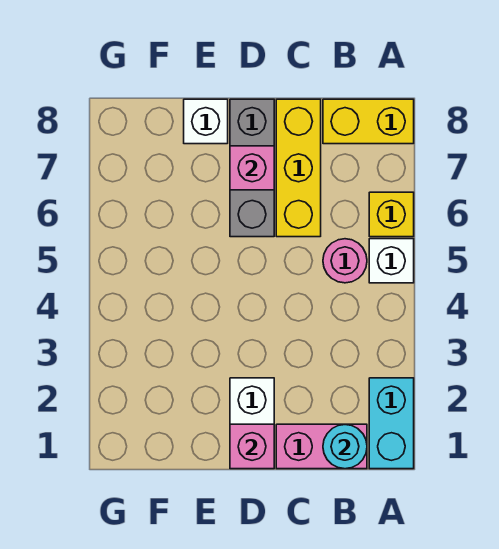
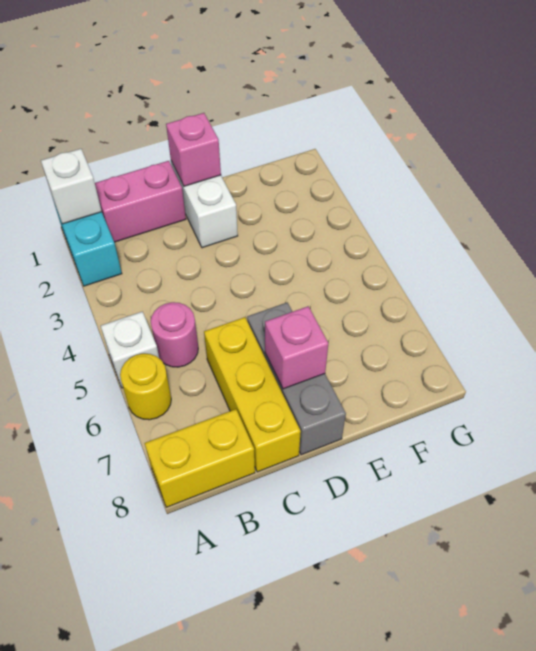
yellow brick A6 level 1 -> yellow round brick A6 level 1
cyan round brick B1 level 2 -> none
white brick E8 level 1 -> white brick A1 level 2

